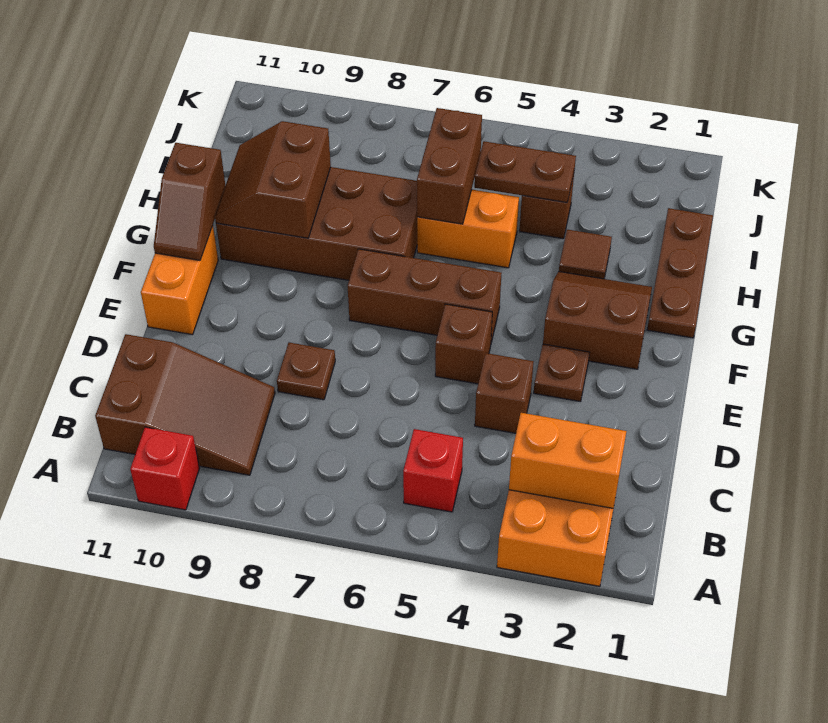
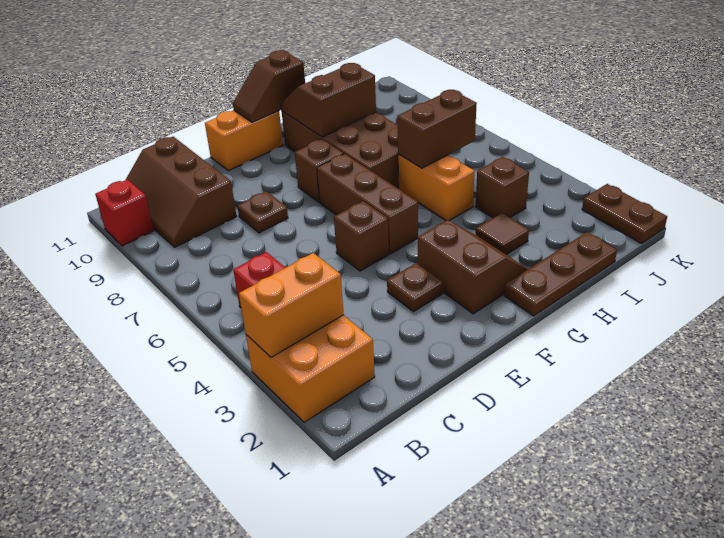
orange brick B2:B3 level 2 -> orange brick A3:B3 level 2
brown slope B9:C11 level 1 top 11 -> brown slope B9:C11 level 1 top C
brown brick D4 level 1 -> brown brick F8 level 1
brown plate I4:I5 level 2 -> brown plate K1:K2 level 1

